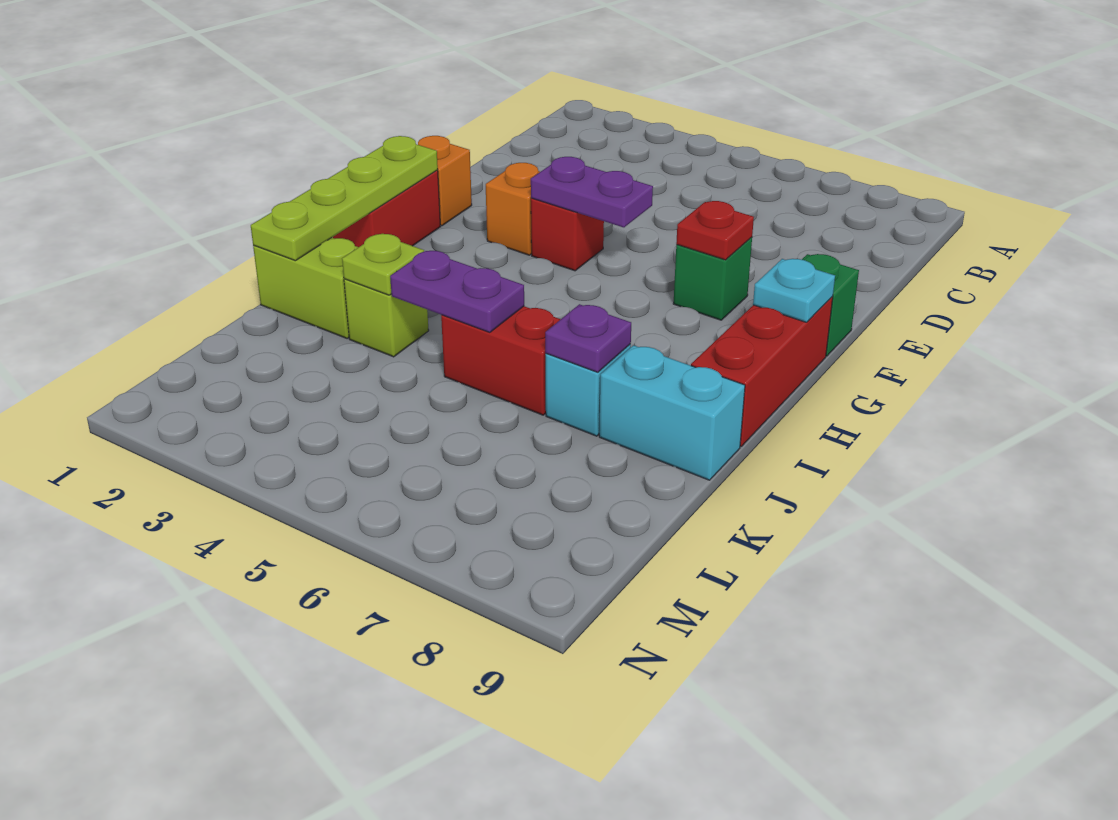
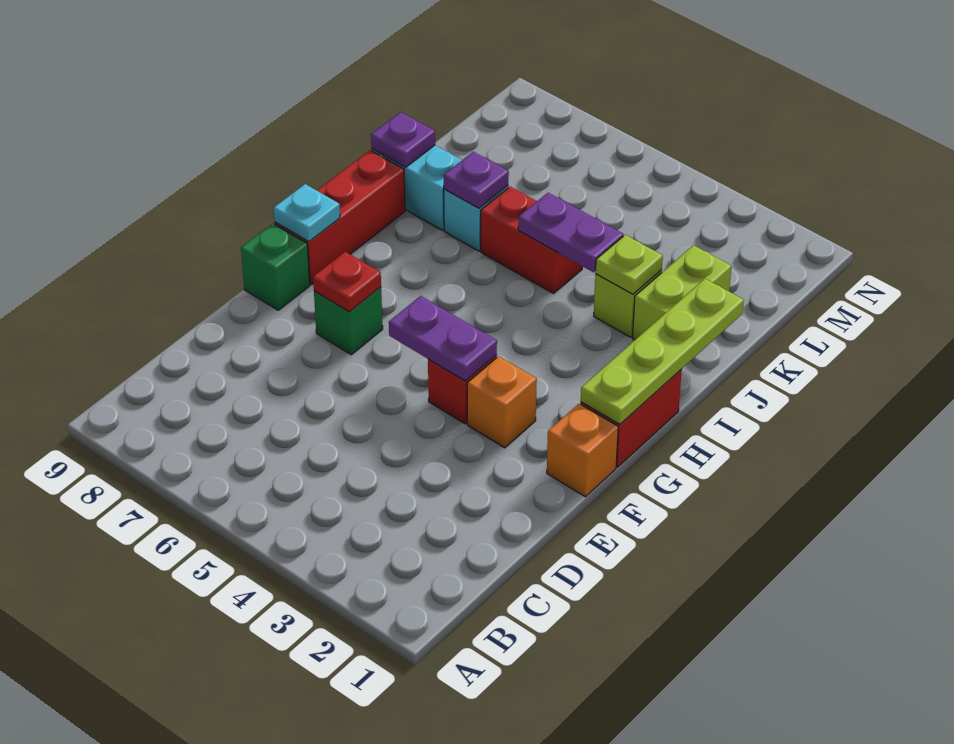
lime brick J1:J2 level 1 -> lime brick J2:K2 level 1
none -> purple plate J9 level 2

